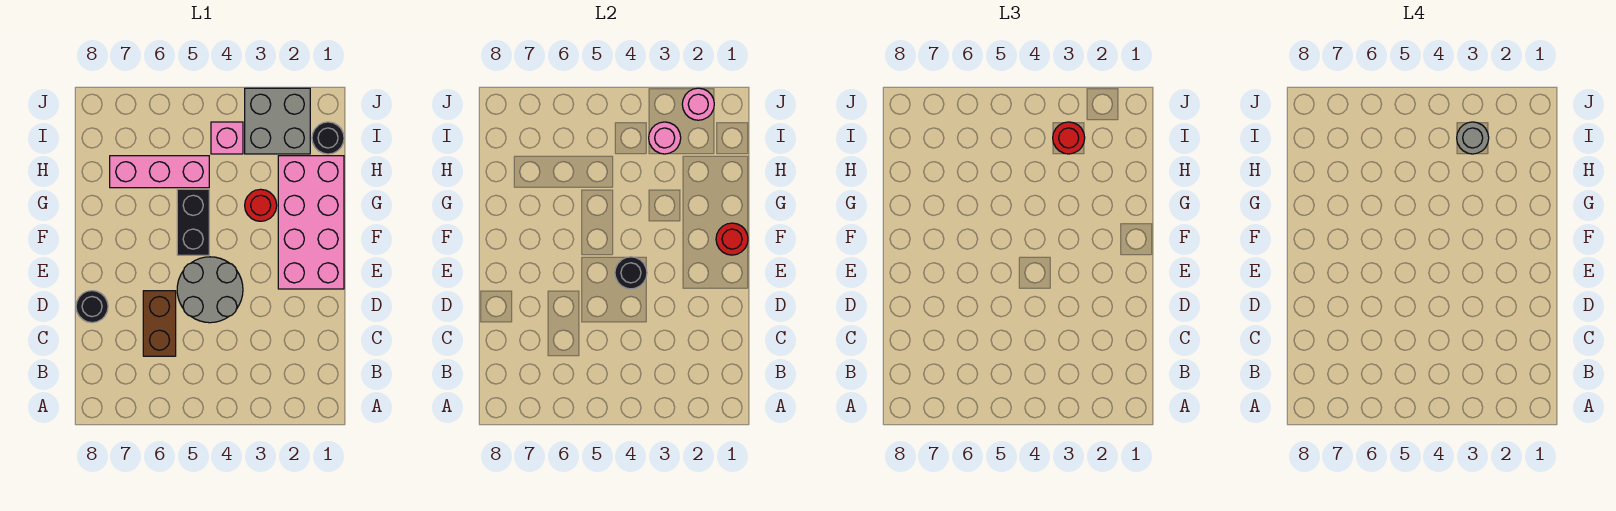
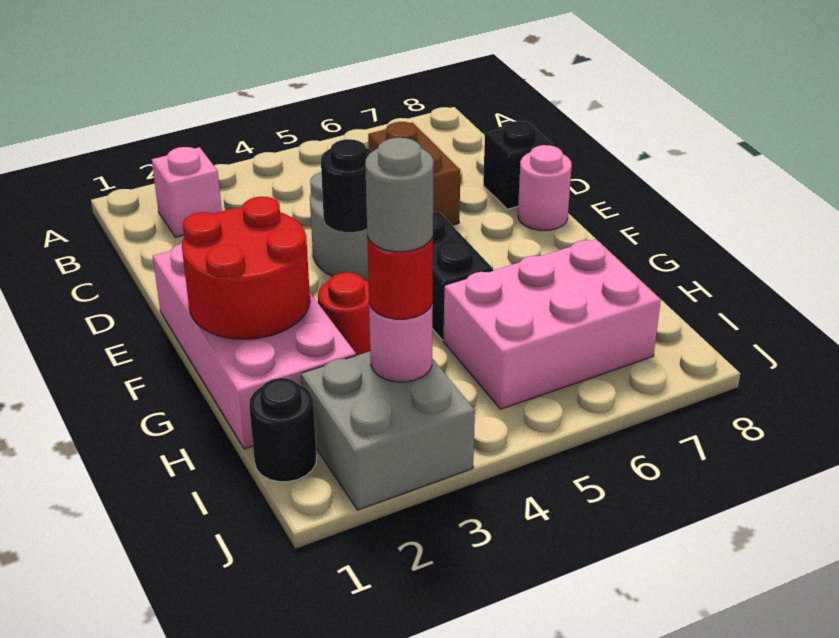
black round brick D8 level 1 -> black brick D8 level 1
red round brick F1 level 2 -> red round brick F1:G2 level 2
pink brick H5:H7 level 1 -> pink brick H5:I7 level 1
pink brick I4 level 1 -> pink brick B2 level 1
pink round brick J2 level 2 -> pink round brick E8 level 1

